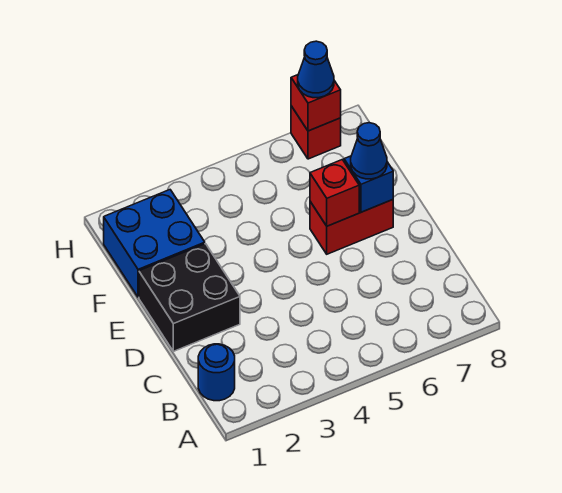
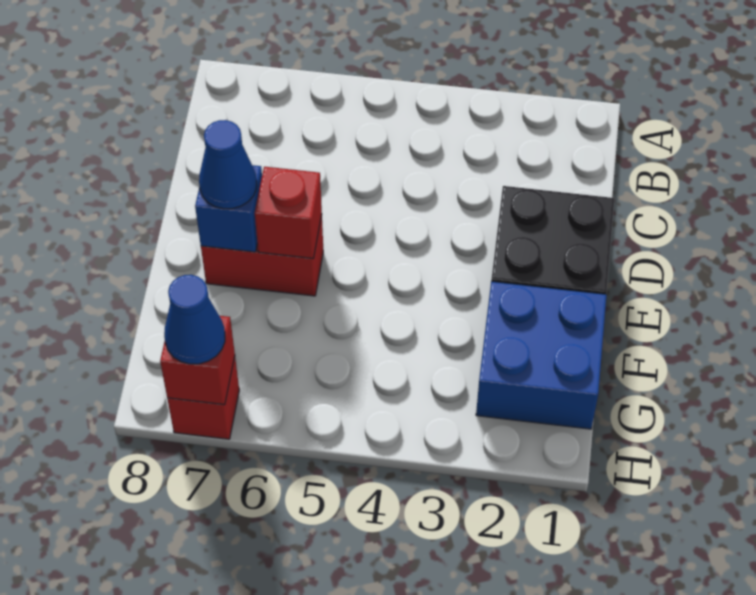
blue round brick B1 level 1 -> none

